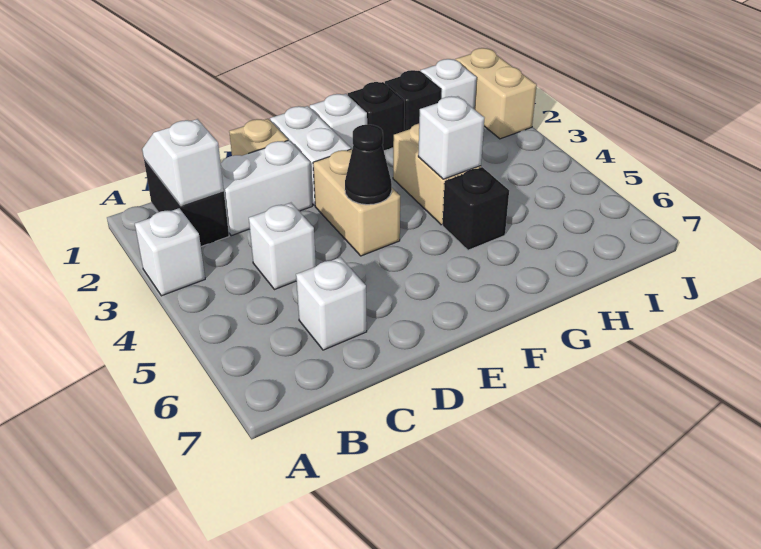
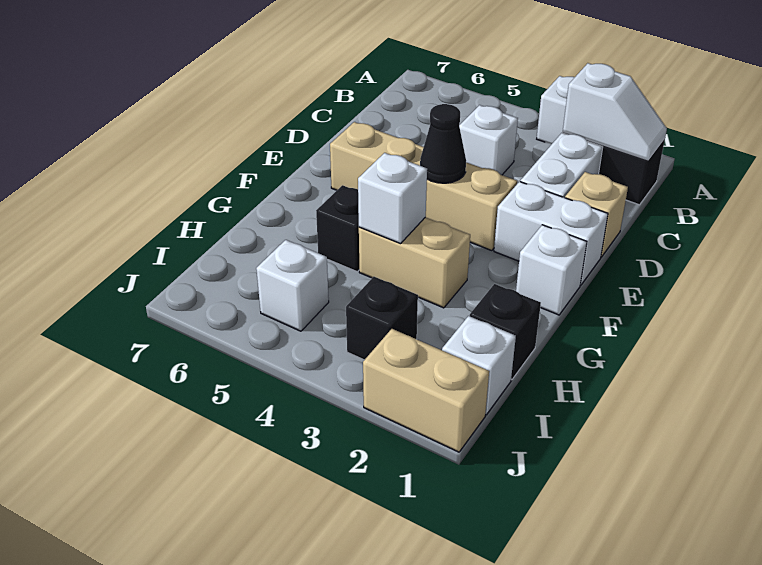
white brick C6 level 1 -> white brick I5 level 1
tan brick E3:E4 level 1 -> tan brick E3:E6 level 1
black brick G1 level 1 -> black brick I3 level 1

